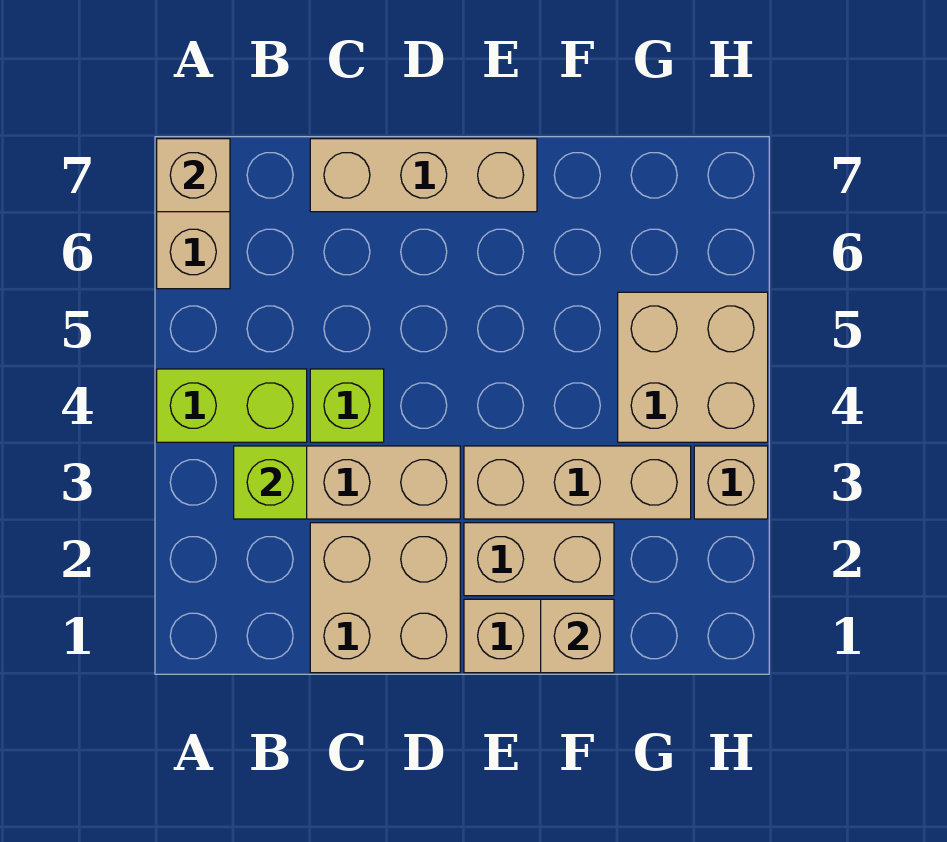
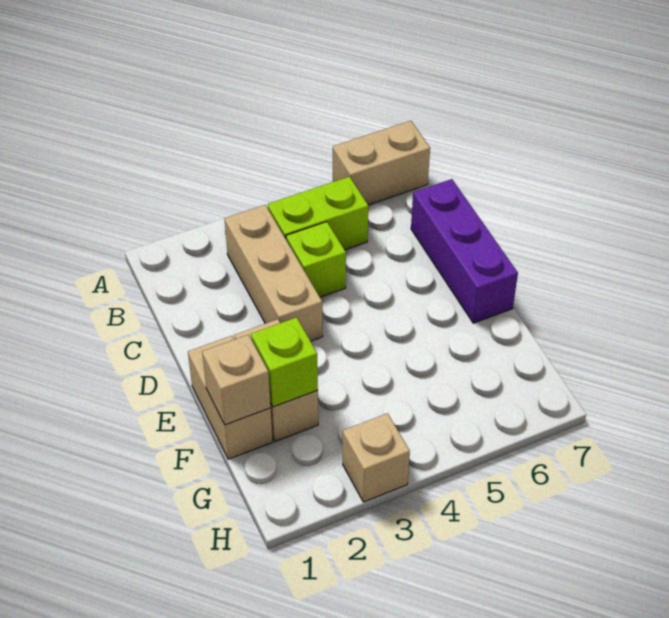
lime brick A4:B4 level 1 -> lime brick B4:B5 level 1
tan brick A7 level 2 -> none
lime brick B3 level 2 -> lime brick F2 level 2
tan brick C1:D2 level 1 -> none
tan brick C7:E7 level 1 -> purple brick C7:E7 level 1
tan brick E3:G3 level 1 -> none
tan brick G4:H5 level 1 -> none

